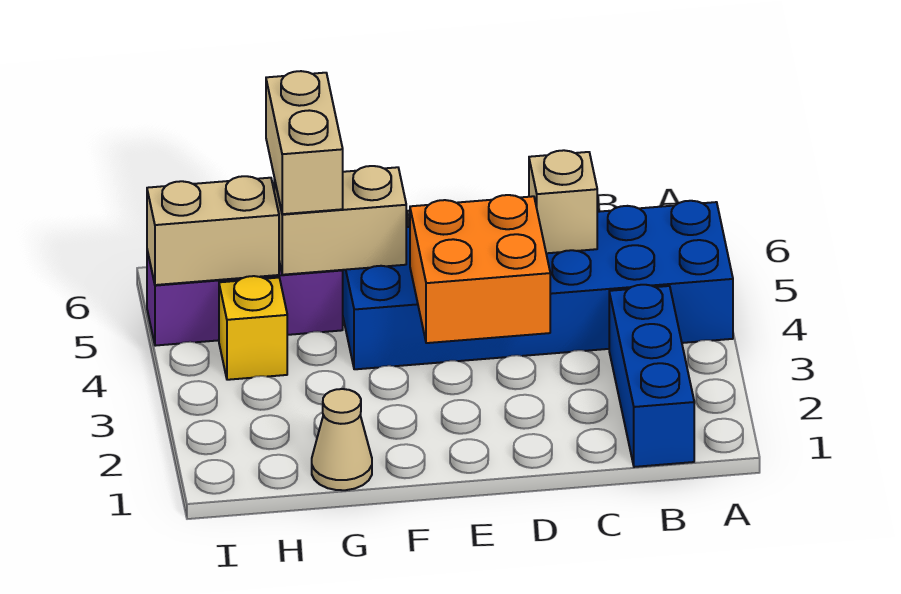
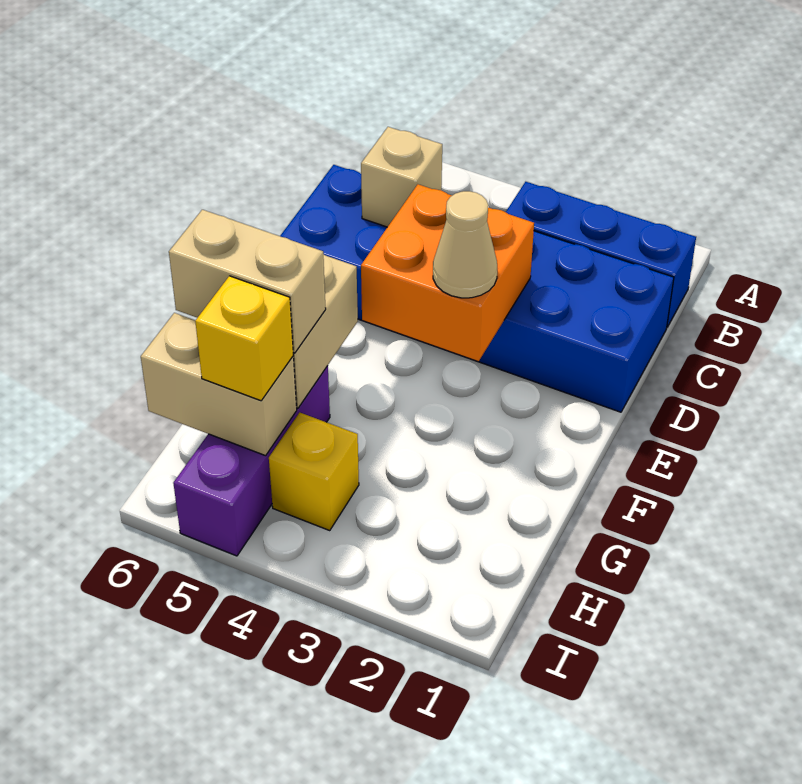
blue brick A4:F5 level 1 -> blue brick C1:D6 level 1
tan cone G1 level 1 -> tan cone E3 level 3
tan brick H5:I5 level 2 -> tan brick H5:H6 level 2
none -> yellow brick H5 level 3

